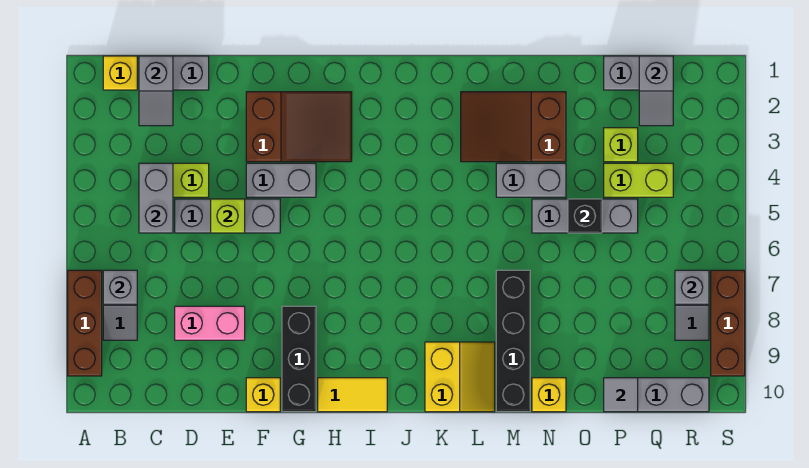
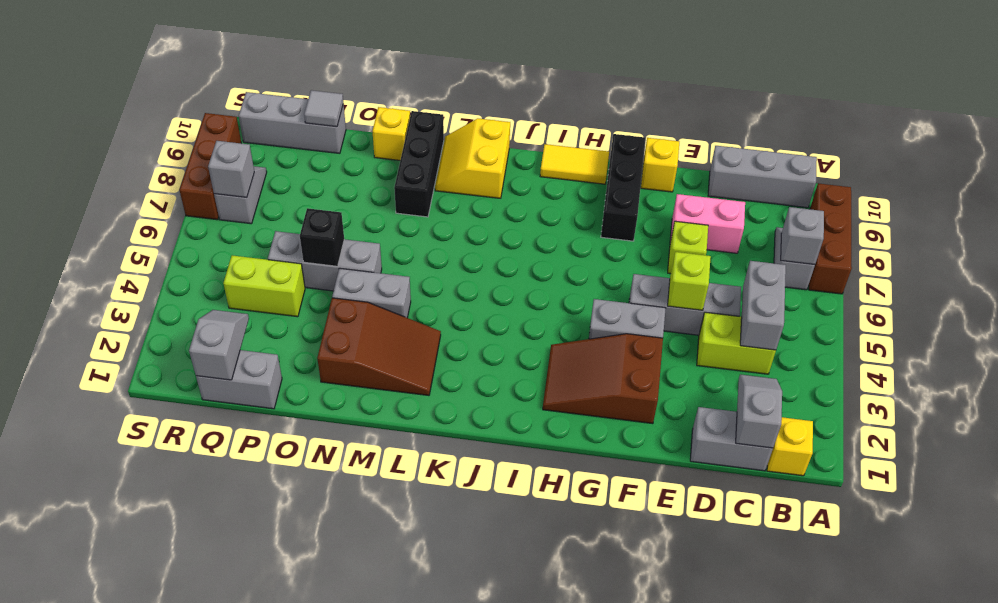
none -> grey brick B10:D10 level 1
black brick M7:M10 level 1 -> black brick M8:M10 level 1
lime brick P3 level 1 -> lime brick E7 level 1

